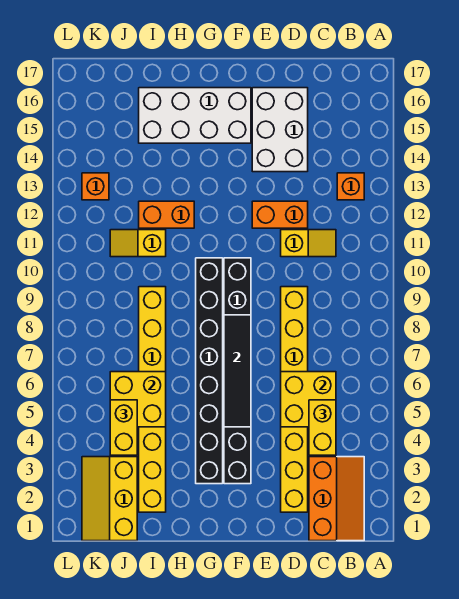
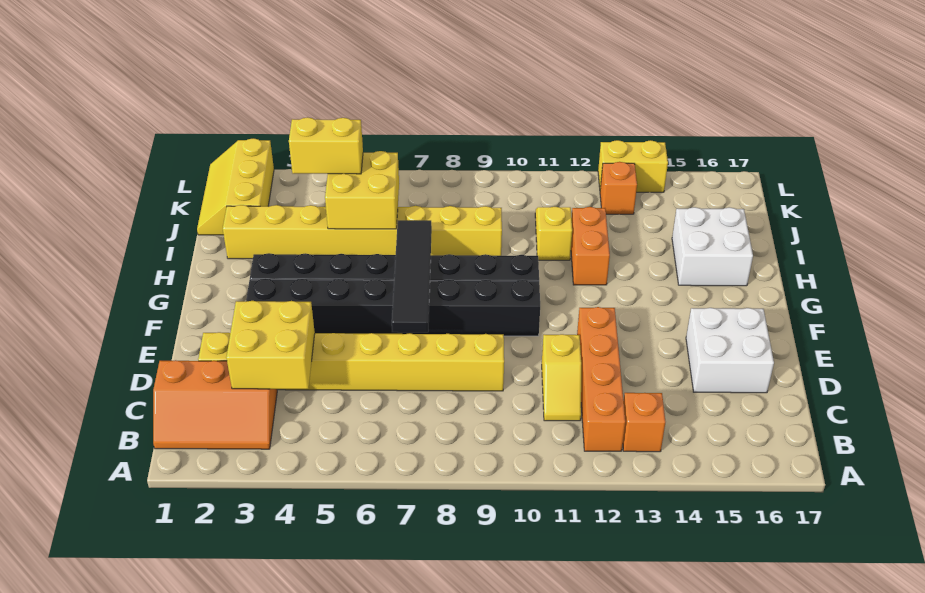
yellow brick C4:C5 level 3 -> yellow brick L13:L14 level 1
yellow brick C5:D6 level 2 -> yellow brick C3:D4 level 2
orange brick D12:E12 level 1 -> orange brick B12:E12 level 1
white brick D14:E16 level 1 -> white brick D15:E16 level 1
black tile F5:F8 level 2 -> black tile E7:H7 level 2
white brick F15:I16 level 1 -> white brick H15:I16 level 1
yellow slope J1:K3 level 1 top J -> yellow slope J1:L2 level 1 top 2

